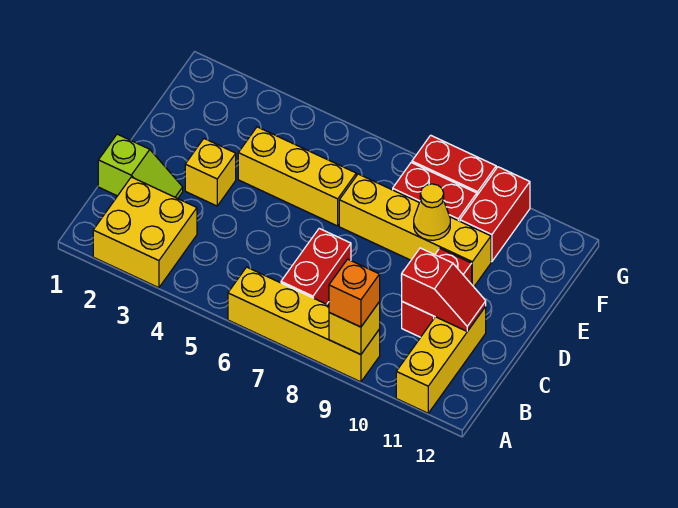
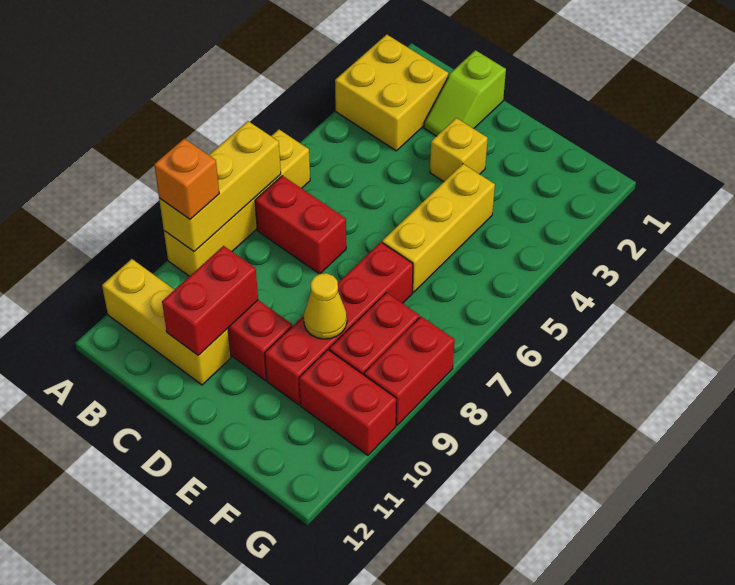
yellow brick A9 level 2 -> yellow brick A7:A9 level 2
red slope C10:C11 level 2 top 10 -> red brick C10:C11 level 2
yellow brick E7:E10 level 1 -> red brick E7:E10 level 1

